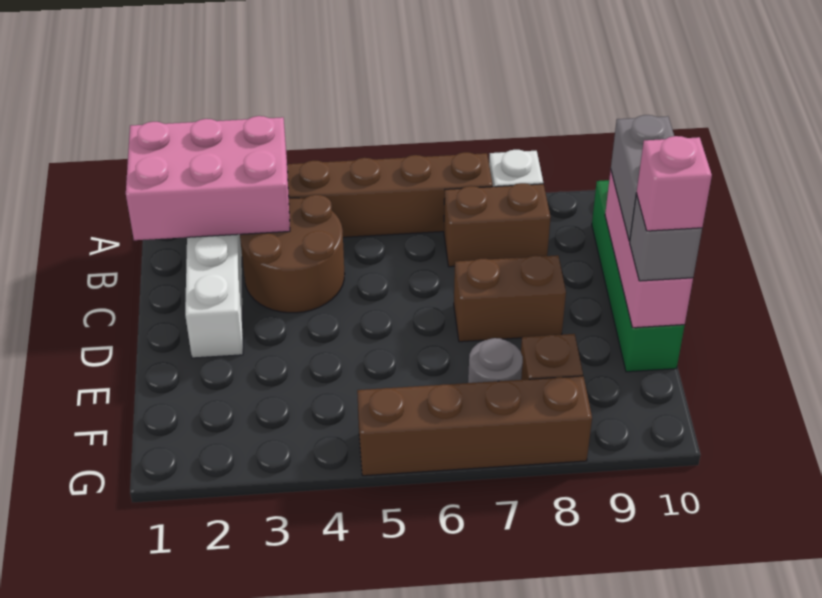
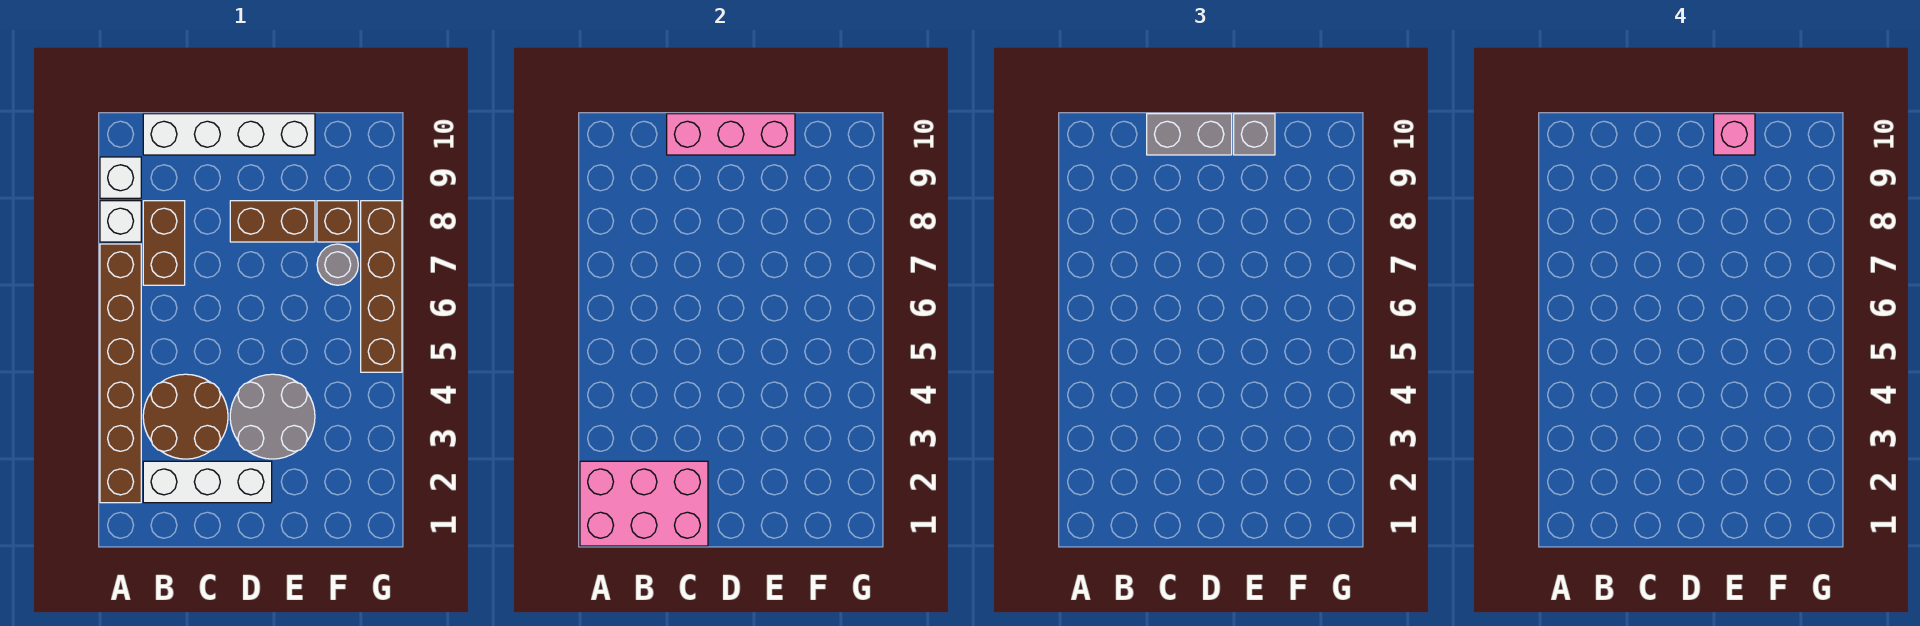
pink brick A1:B3 level 2 -> pink brick A1:C2 level 2
none -> white brick A9 level 1
green brick B10:E10 level 1 -> white brick B10:E10 level 1
none -> grey round brick D3:E4 level 1
brown brick D7:D8 level 1 -> brown brick D8:E8 level 1

